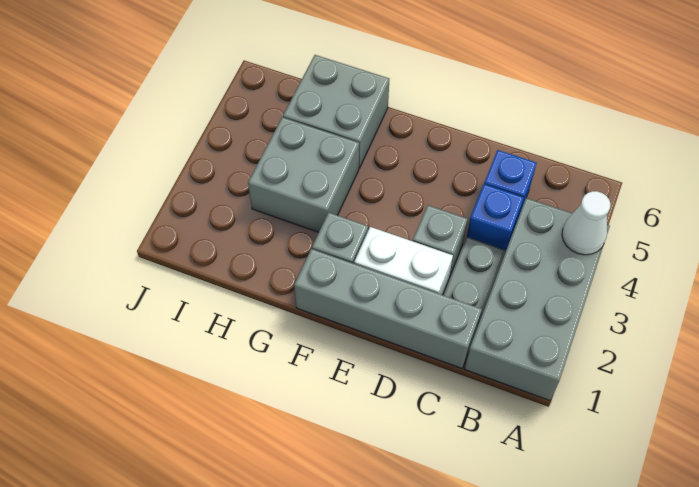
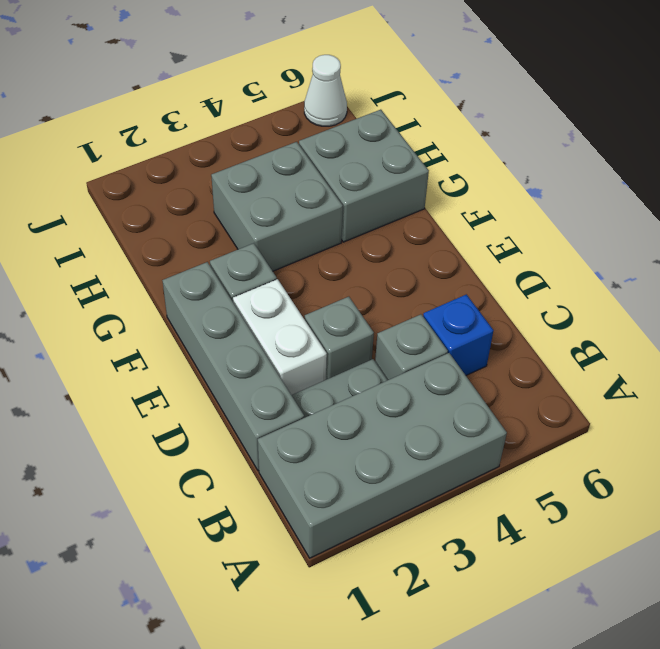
white cone A4 level 2 -> white cone J6 level 1
blue brick C4 level 1 -> grey brick C4 level 1

